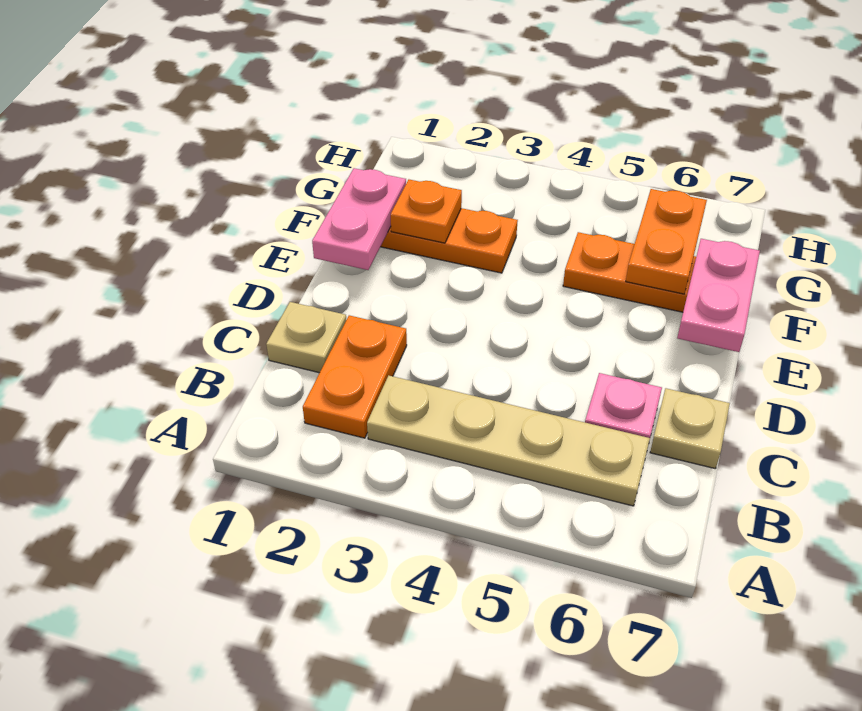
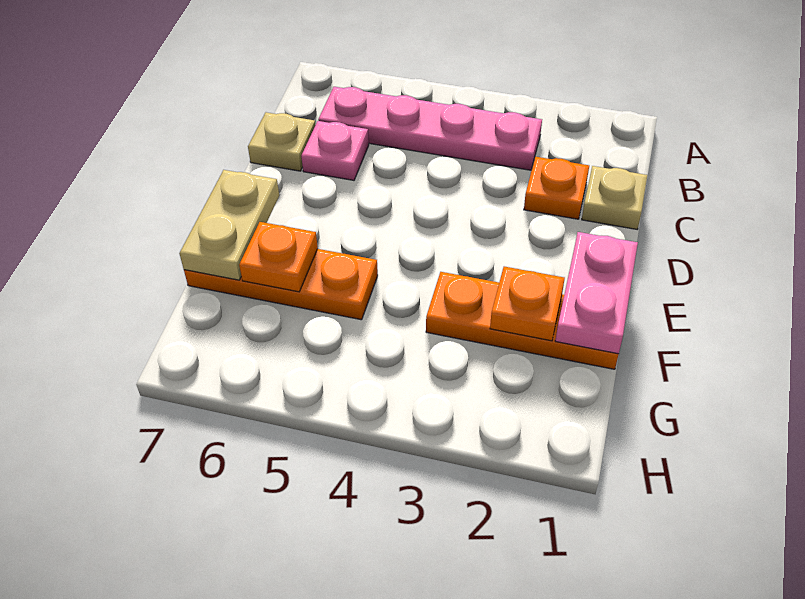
orange plate B2:C2 level 1 -> orange plate C2 level 1
tan plate B3:B6 level 1 -> pink plate B3:B6 level 1
pink plate E7:F7 level 2 -> tan plate E7:F7 level 2
orange plate F6:G6 level 2 -> orange plate F6 level 2

